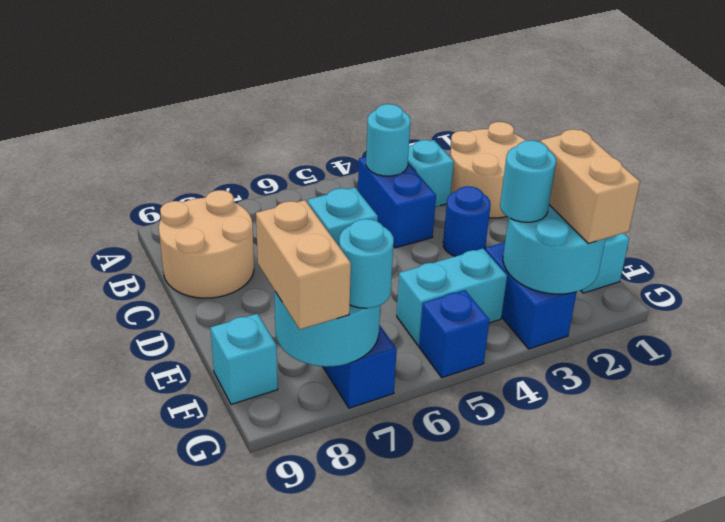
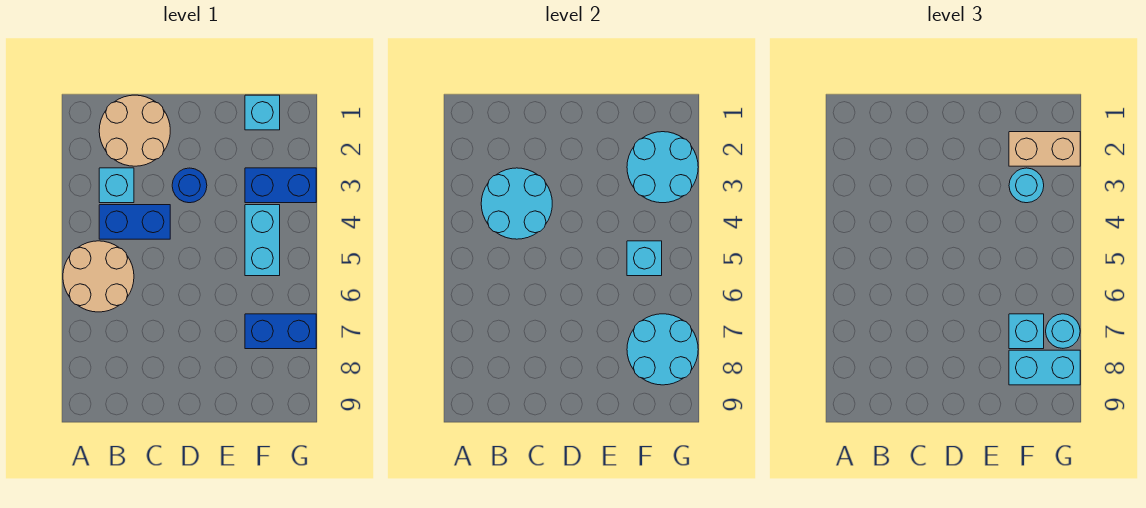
cyan round brick B4 level 2 -> cyan round brick B3:C4 level 2
tan round brick B8:C9 level 1 -> tan round brick A5:B6 level 1
tan brick F8:G8 level 3 -> cyan brick F8:G8 level 3
cyan brick F9 level 1 -> cyan brick F5 level 2
blue brick G5 level 1 -> none

